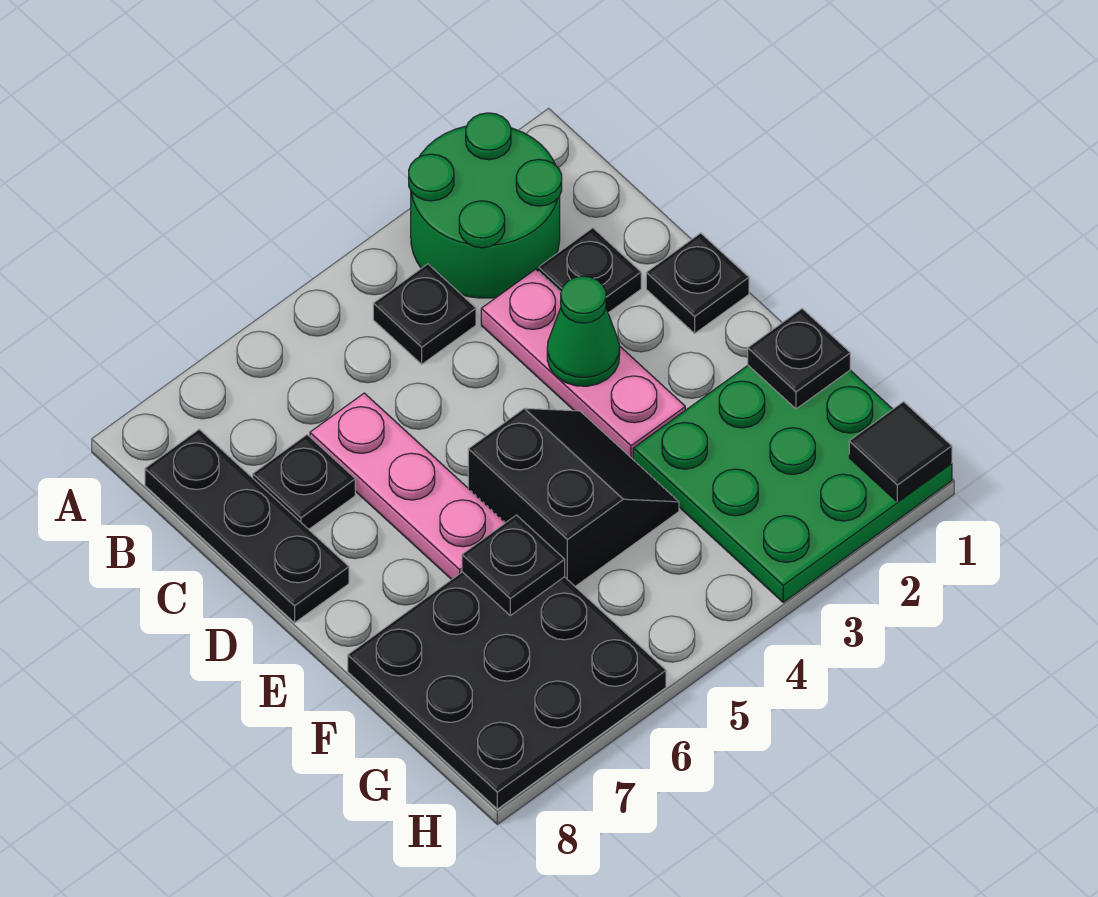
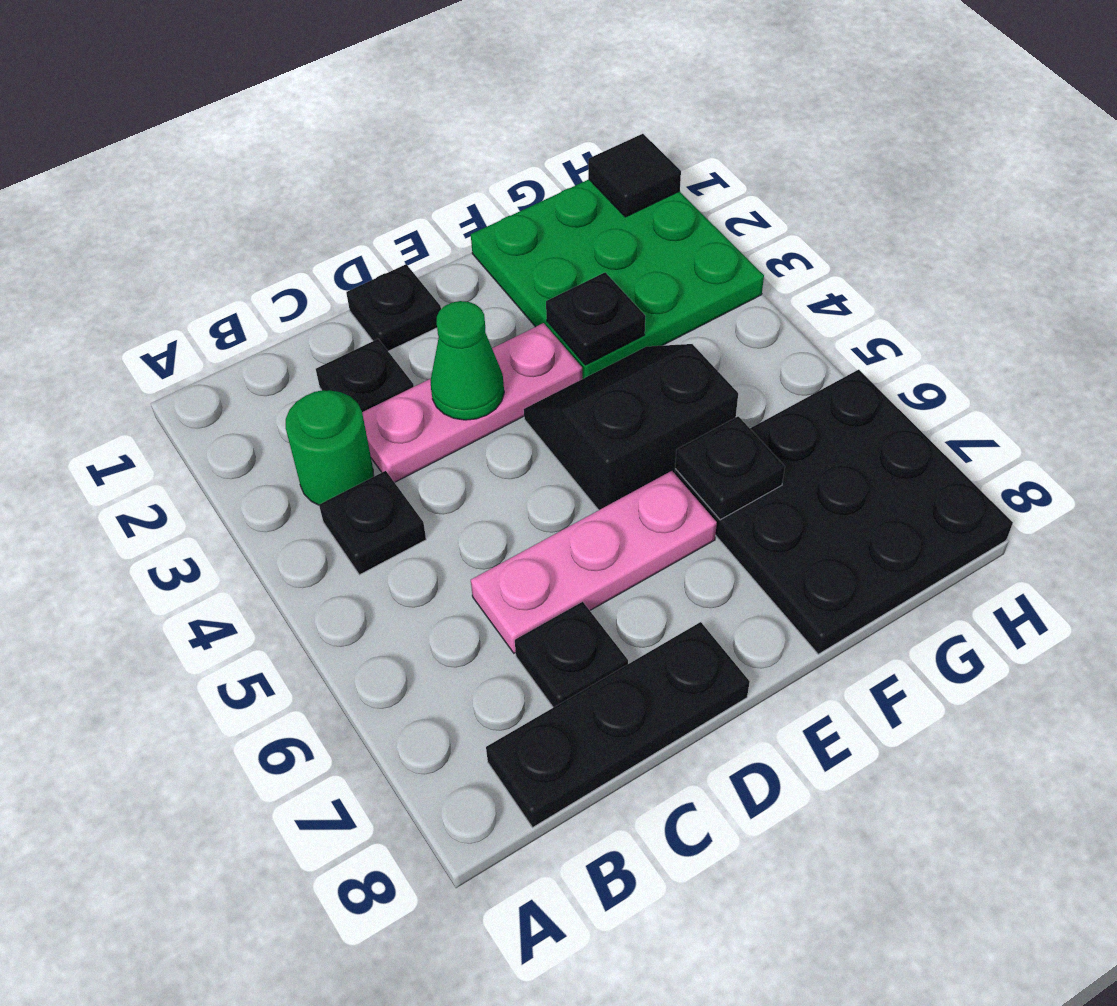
green round brick A2:B3 level 1 -> green round brick B3 level 1
black plate F1 level 2 -> black plate F3 level 2

